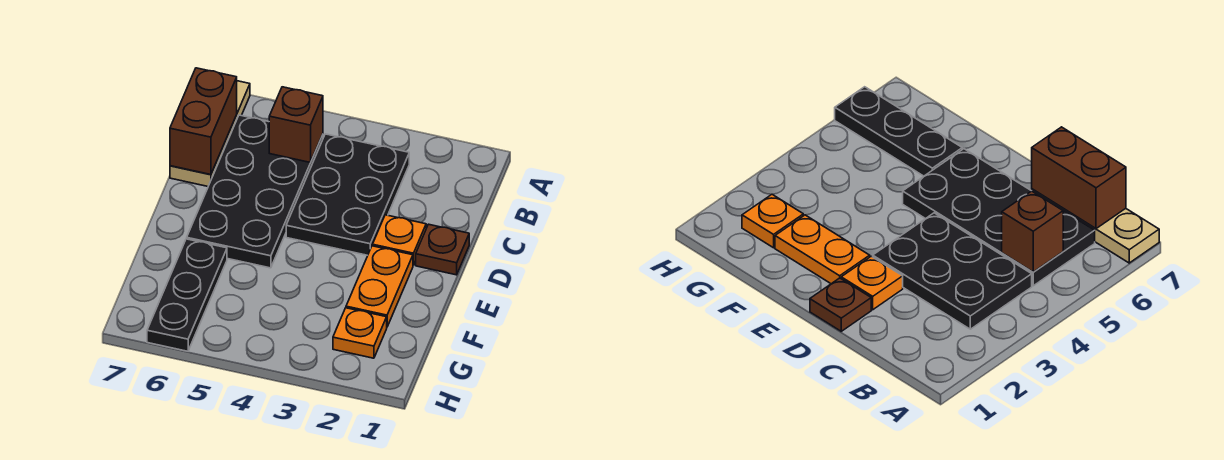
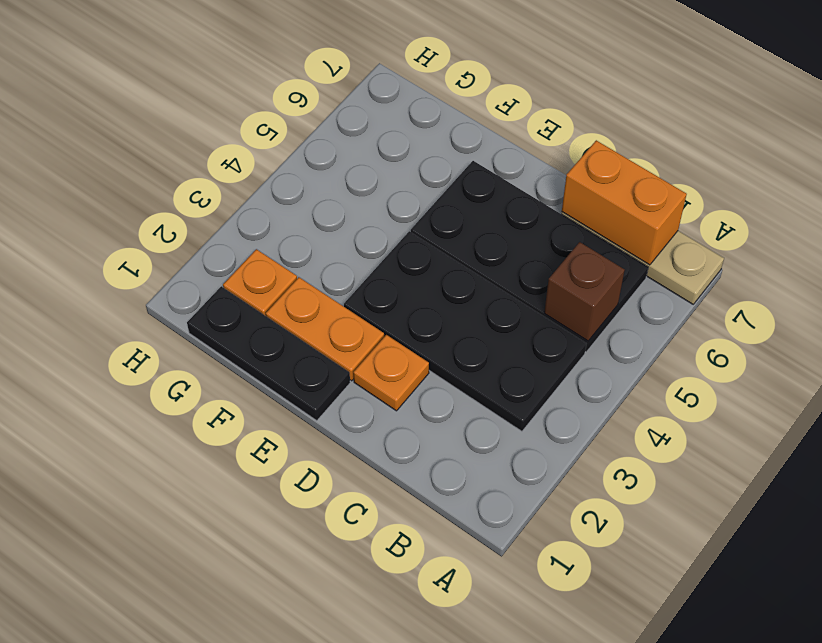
black plate B3:D4 level 1 -> black plate B3:E4 level 1
brown brick B7:C7 level 2 -> orange brick B7:C7 level 2
brown plate D1 level 1 -> none
black plate F6:H6 level 1 -> black plate E1:G1 level 1

